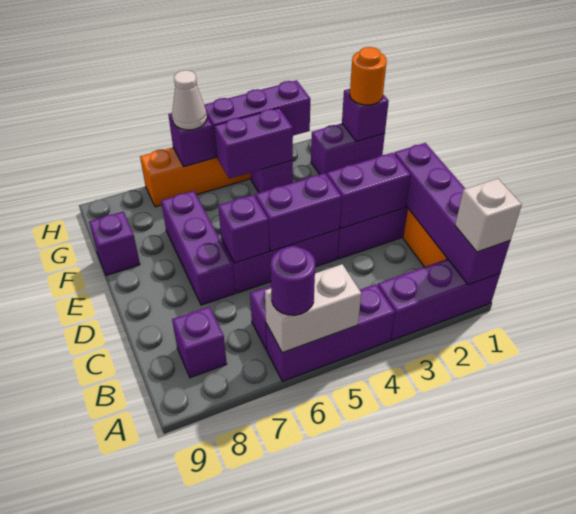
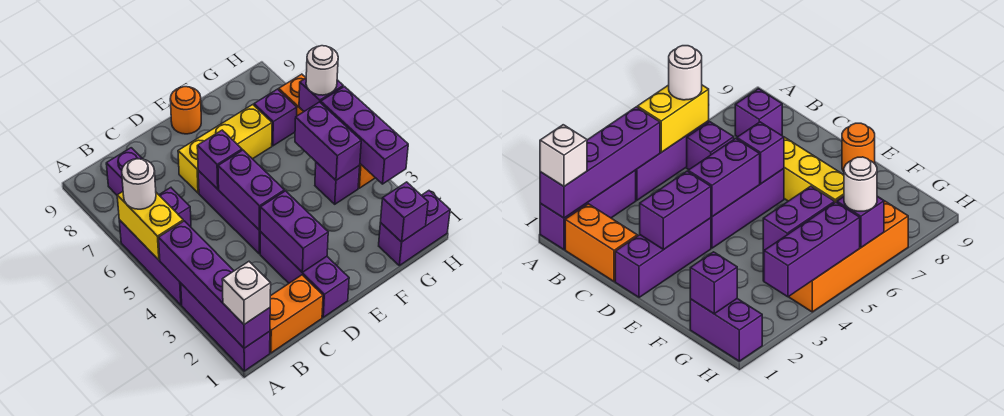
purple brick A1:D1 level 2 -> purple brick A1:A4 level 2
white brick A5:A6 level 2 -> yellow brick A5:A6 level 2
purple round brick A6 level 3 -> white round brick A6 level 3
purple brick D7:F7 level 1 -> yellow brick D7:F7 level 1
purple brick F9 level 1 -> purple brick G7 level 1
purple brick G1:G2 level 1 -> purple brick G1:H1 level 1
orange round brick G1 level 3 -> orange round brick E9 level 1
white cone H6 level 3 -> white round brick H6 level 3

